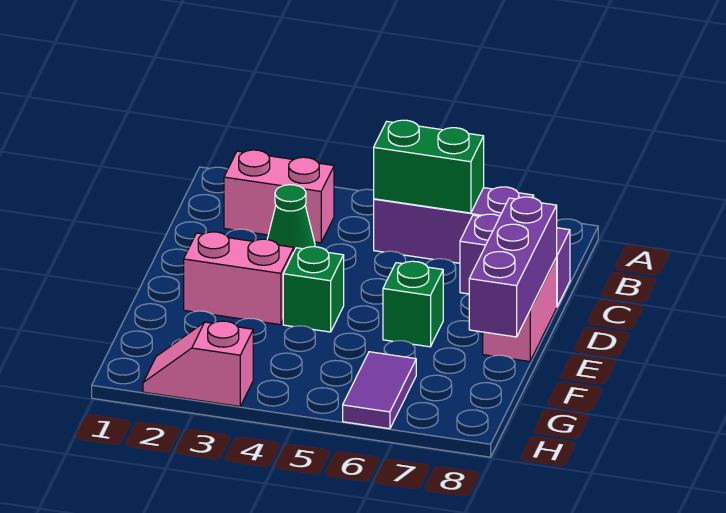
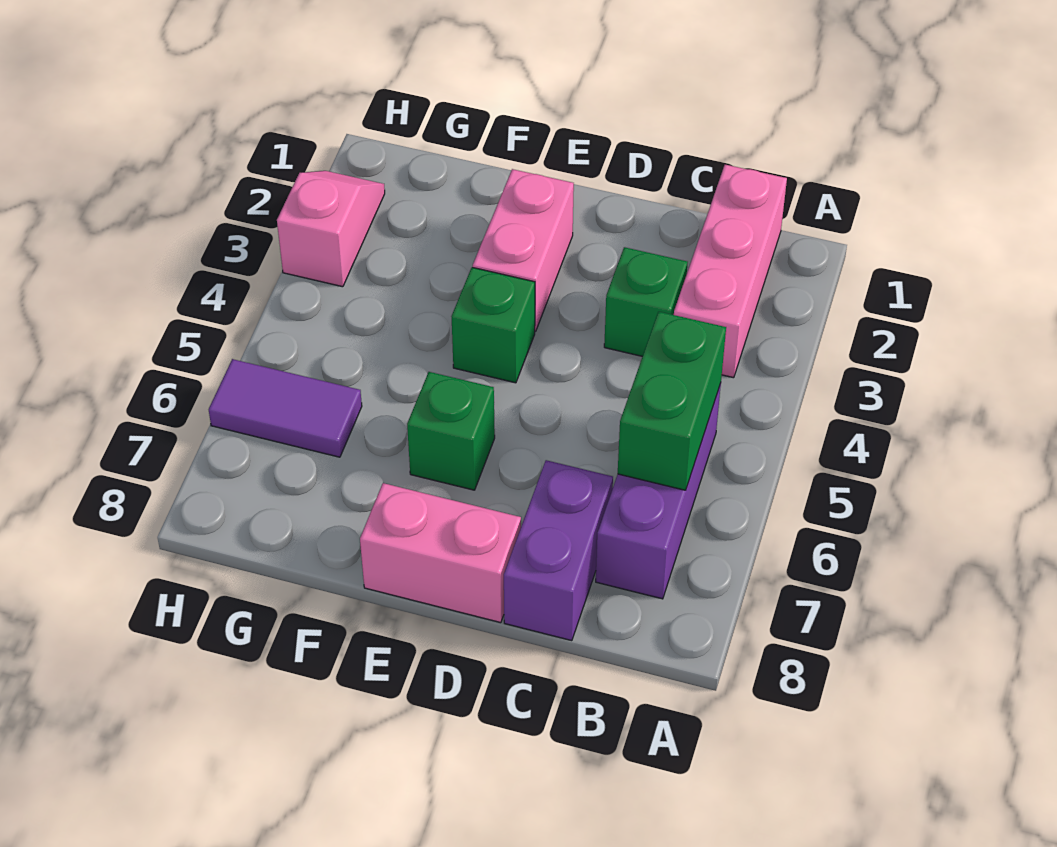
pink brick B2:B3 level 1 -> pink brick B1:B3 level 1
green cone C3 level 1 -> green brick C3 level 1
purple brick D8:F8 level 2 -> none

